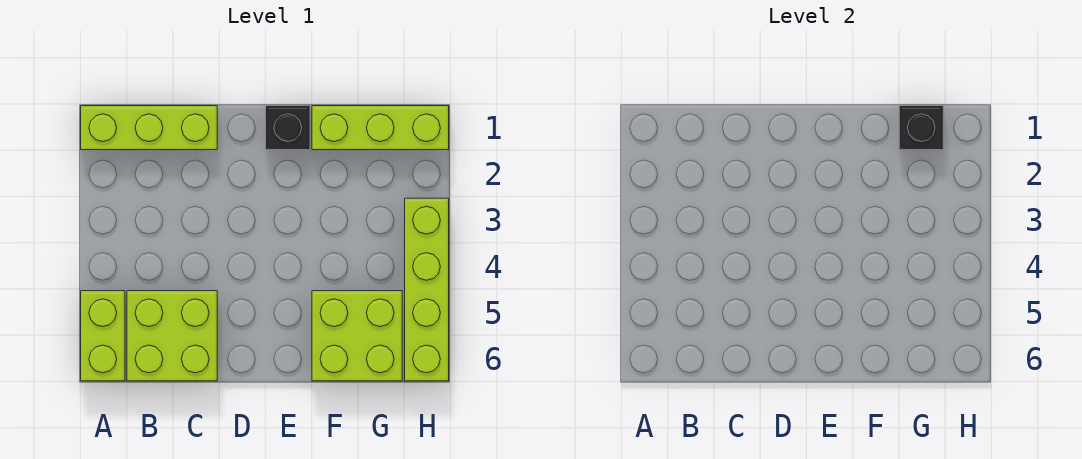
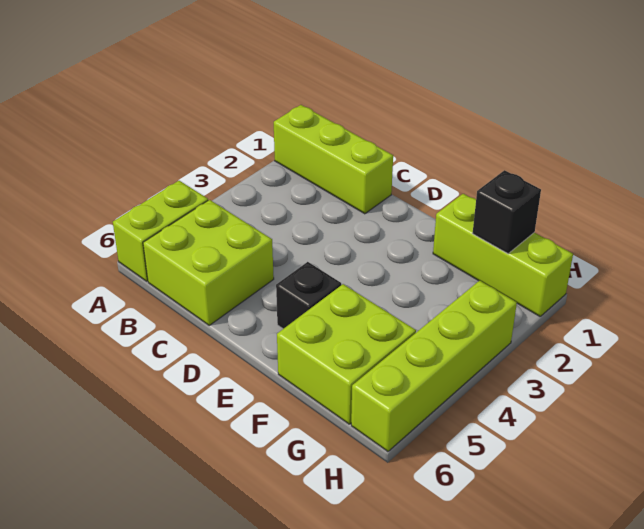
black brick E1 level 1 -> black brick E5 level 1

